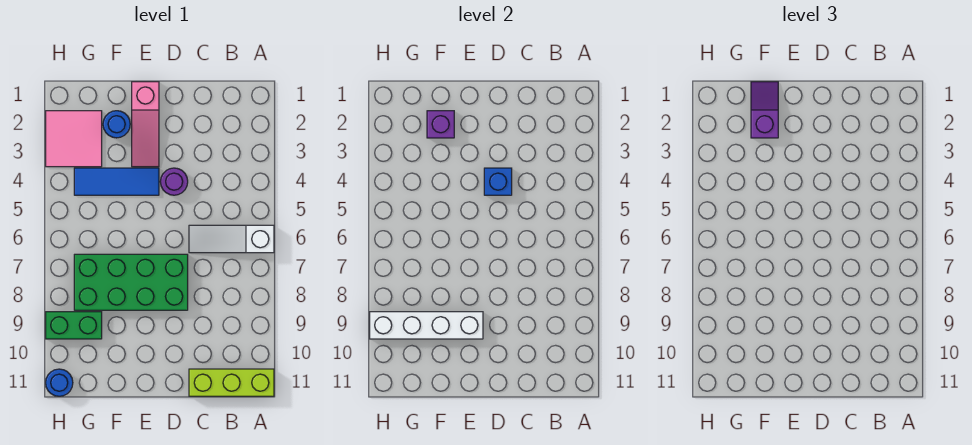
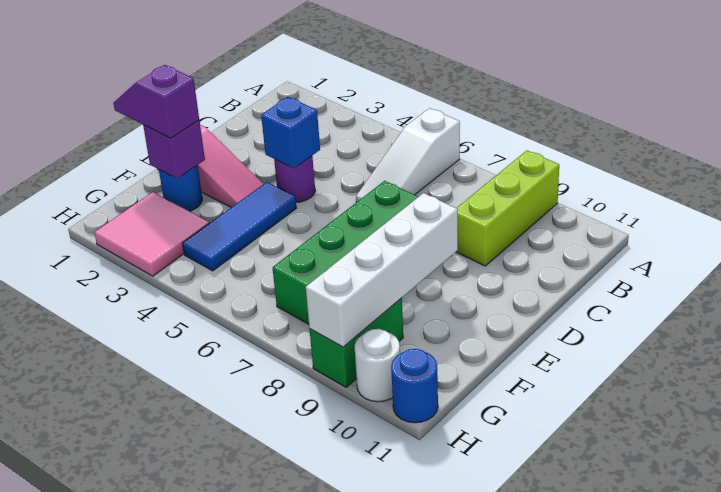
lime brick A11:C11 level 1 -> lime brick A9:C9 level 1
none -> white round brick H10 level 1

